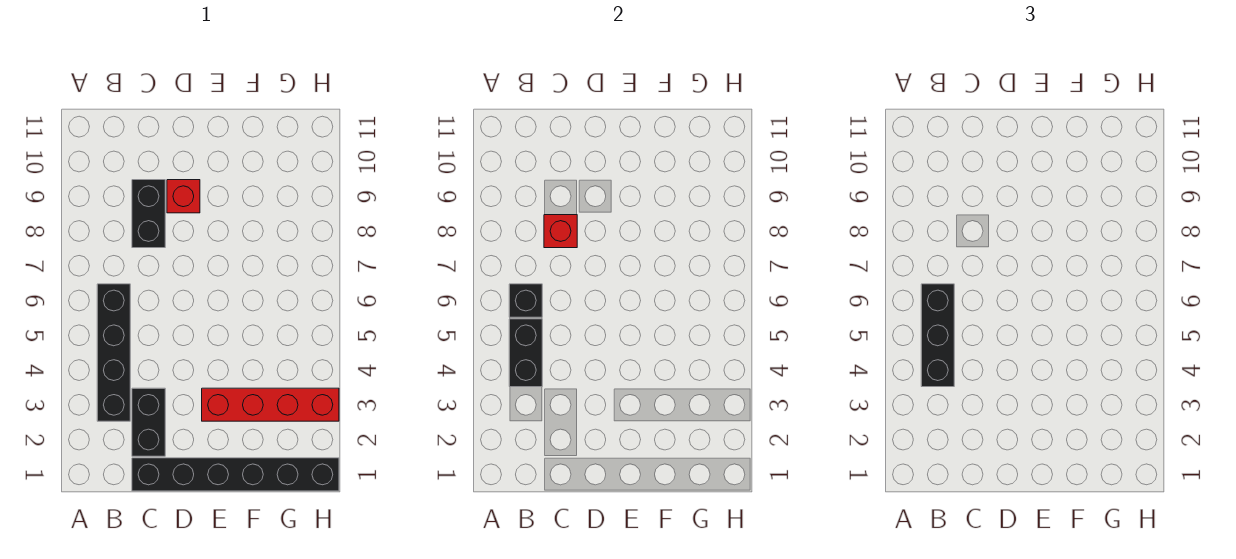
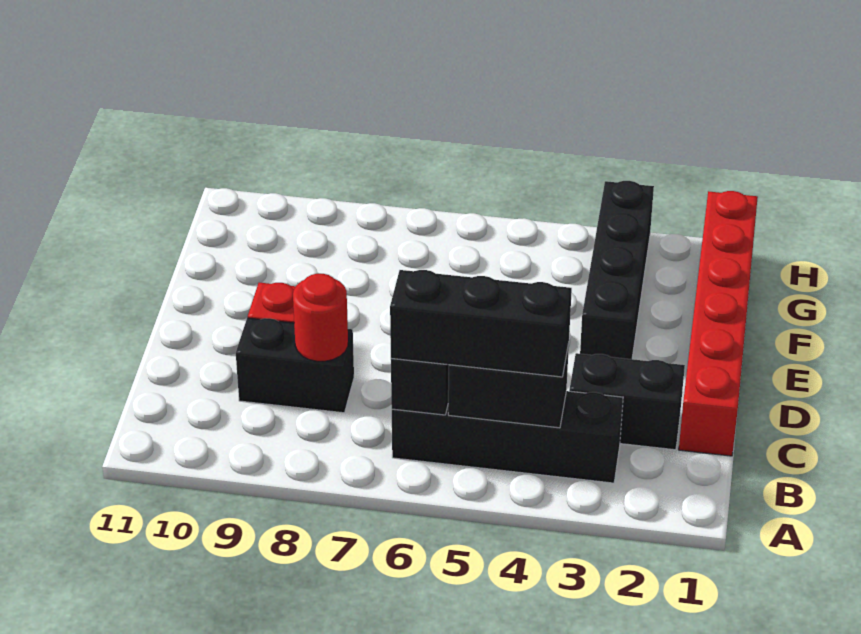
black brick C1:H1 level 1 -> red brick C1:H1 level 1
red brick C8 level 2 -> red round brick C8 level 2
red brick E3:H3 level 1 -> black brick E3:H3 level 1

